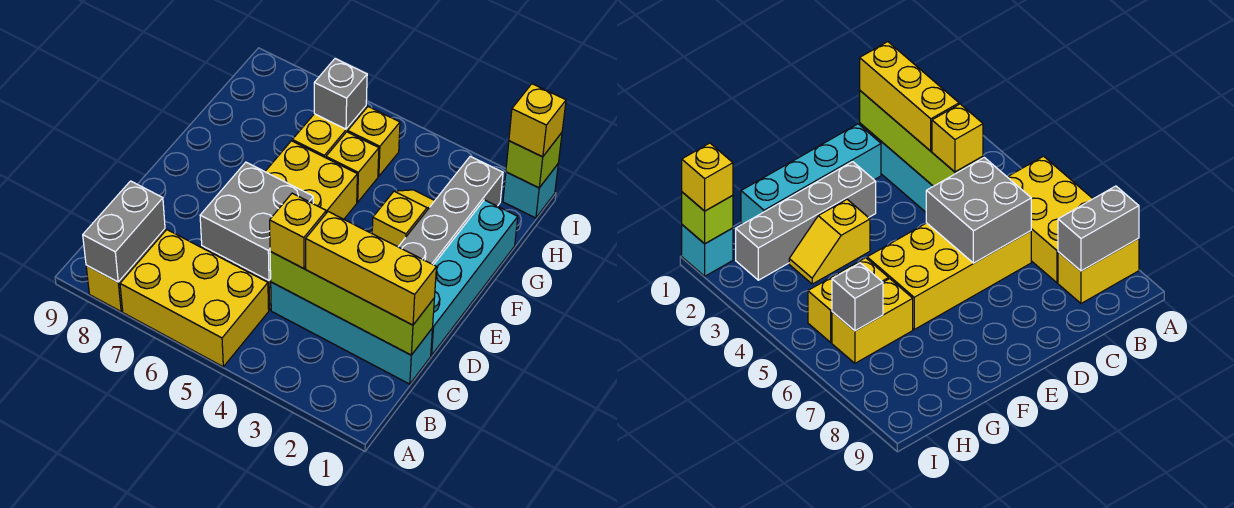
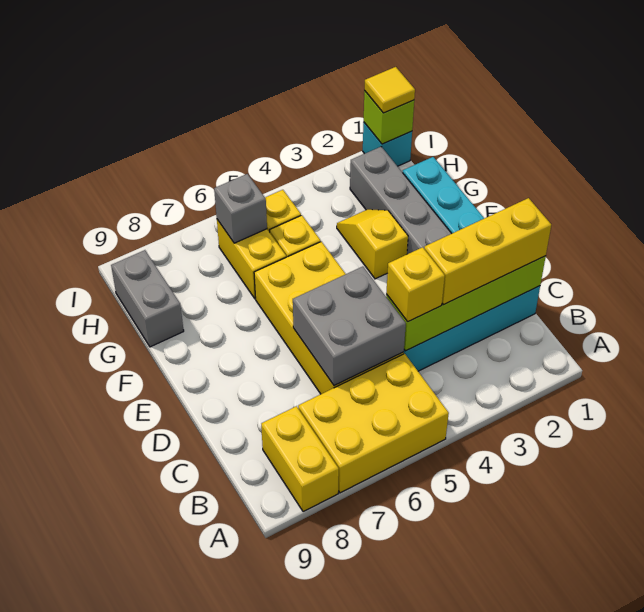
grey brick A8:B8 level 2 -> grey brick G9:H9 level 1
yellow brick I1 level 3 -> yellow tile I1 level 3

